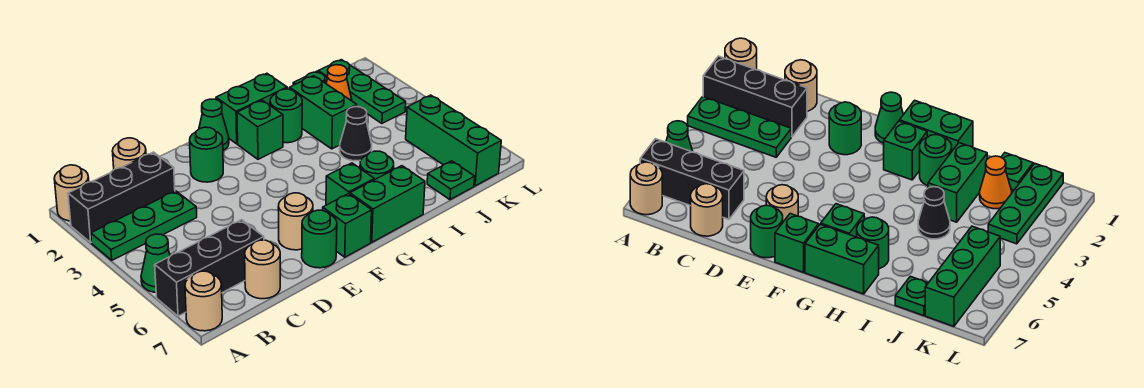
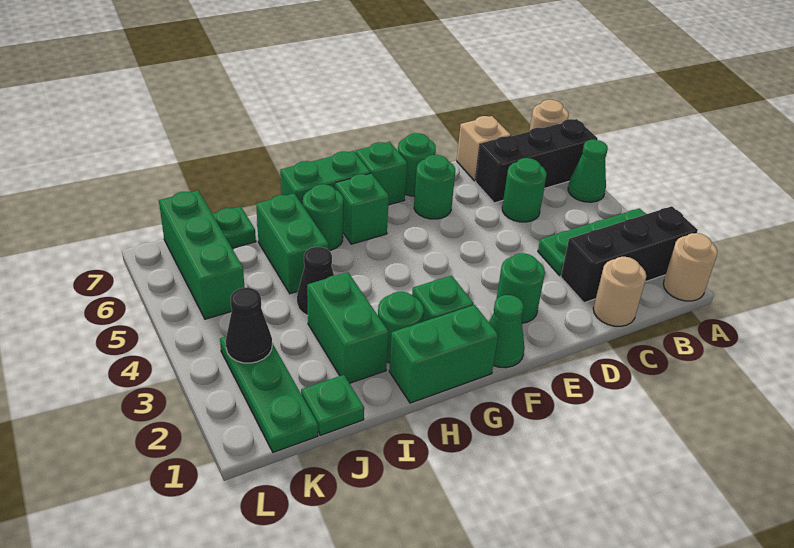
none -> green round brick C5 level 1
tan round brick C7 level 1 -> tan brick C7 level 1
tan round brick E6 level 1 -> green round brick E6 level 1
none -> green brick I5:I6 level 1
orange cone J2 level 1 -> none
none -> black cone K3 level 2

